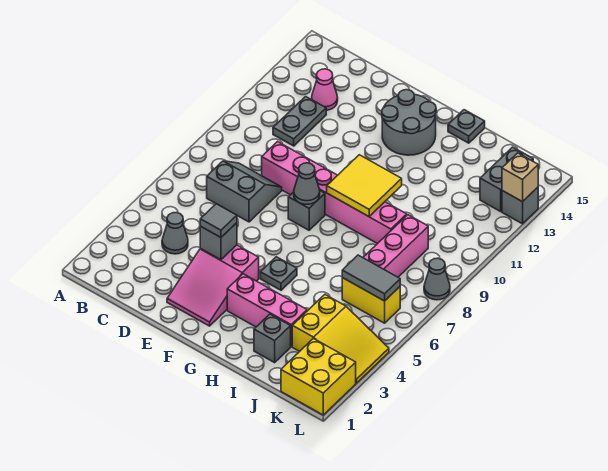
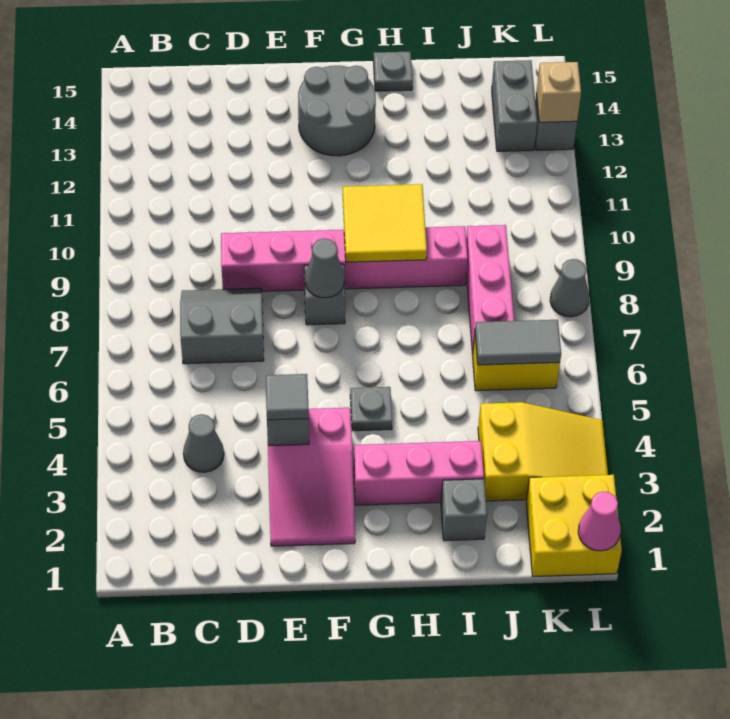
grey plate C11:C12 level 1 -> none
pink cone C13 level 1 -> pink cone L1 level 2

